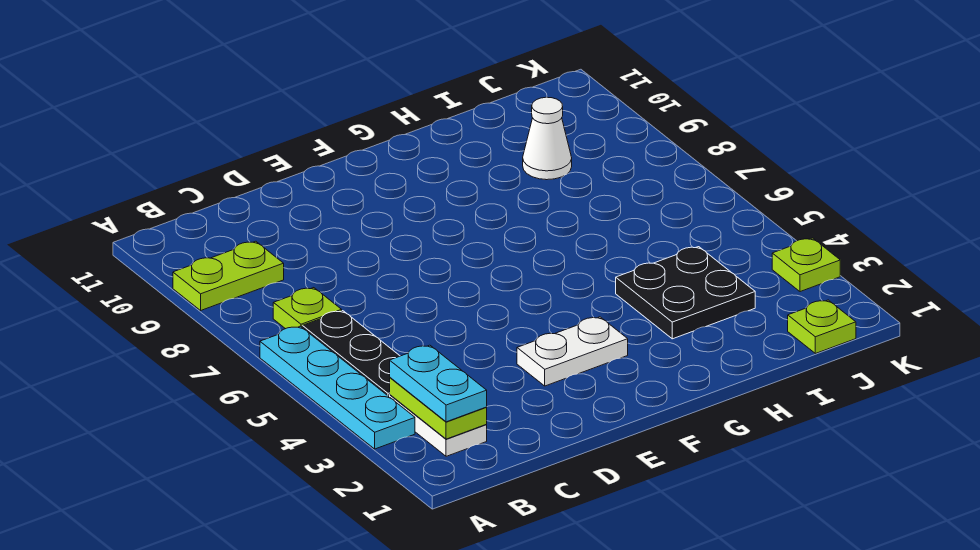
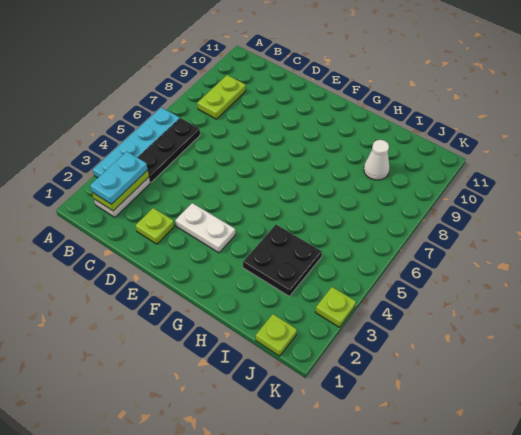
lime plate A9:B9 level 1 -> lime plate B8:B9 level 1
lime plate B7 level 1 -> lime plate D2 level 1

